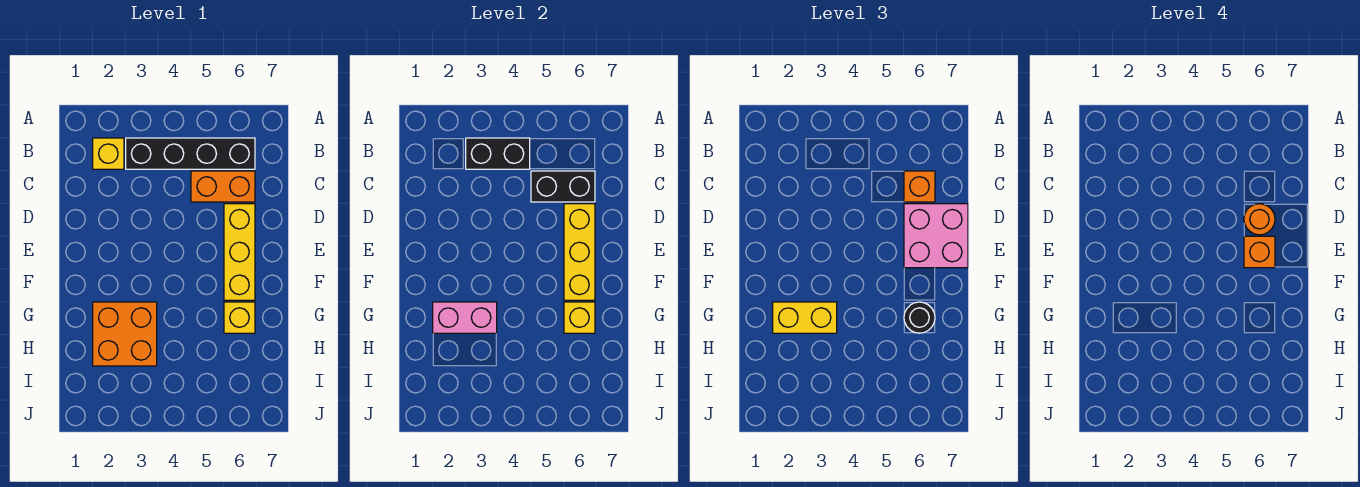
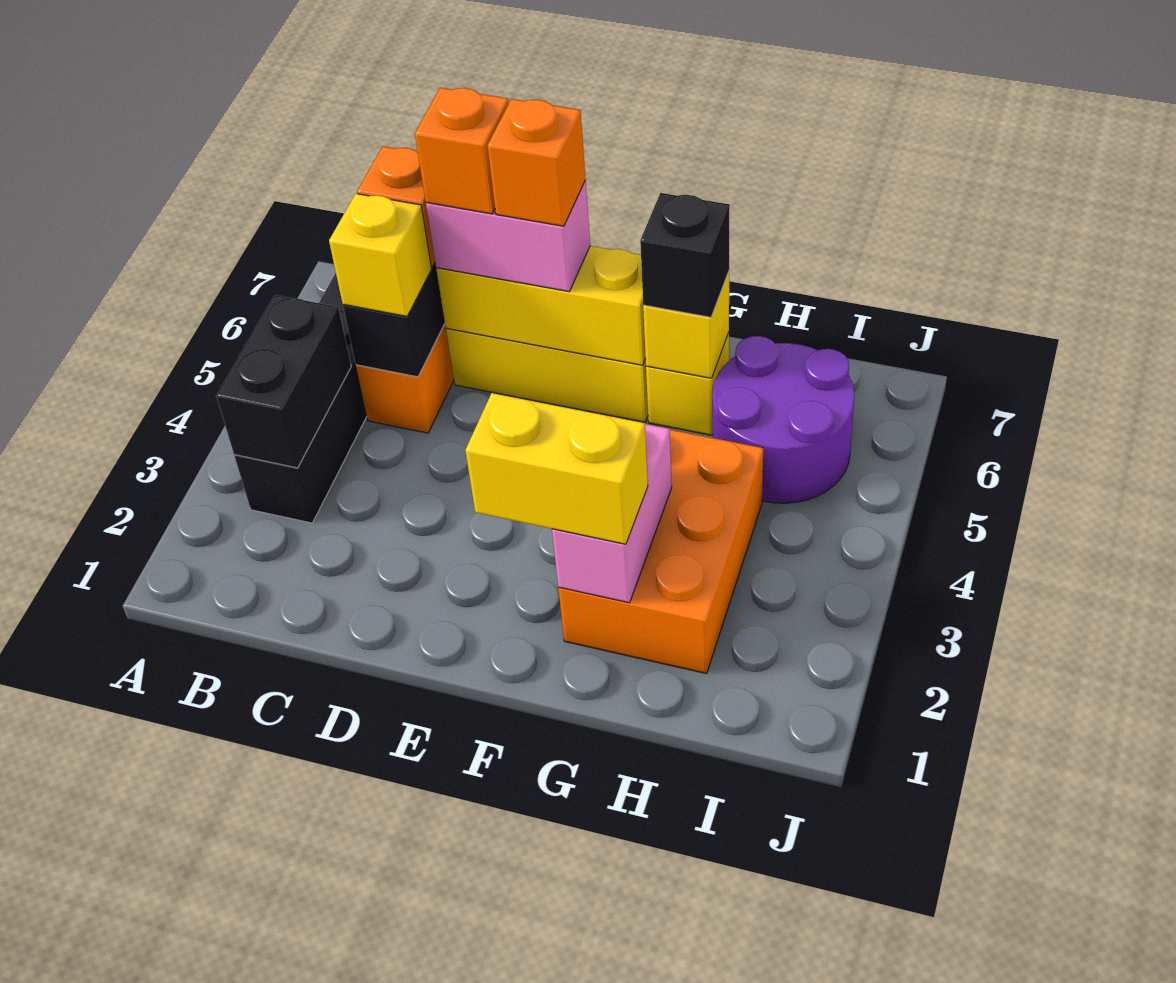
yellow brick B2 level 1 -> yellow brick C5 level 3
pink brick D6:E7 level 3 -> pink brick D6:E6 level 3
orange round brick D6 level 4 -> orange brick D6 level 4
orange brick G2:H3 level 1 -> orange brick G2:H4 level 1
yellow brick G2:G3 level 3 -> yellow brick F2:G2 level 3
black round brick G6 level 3 -> black brick G6 level 3
none -> purple round brick H5:I6 level 1

